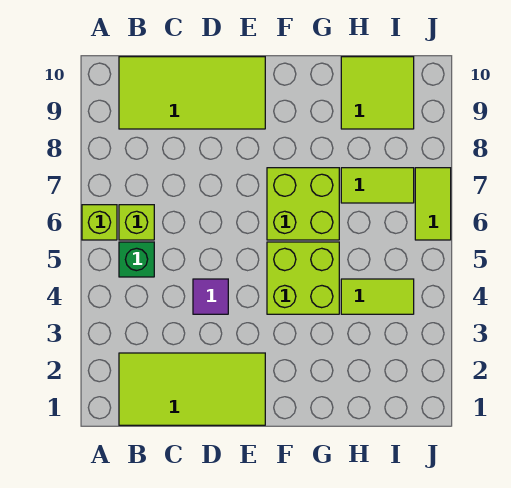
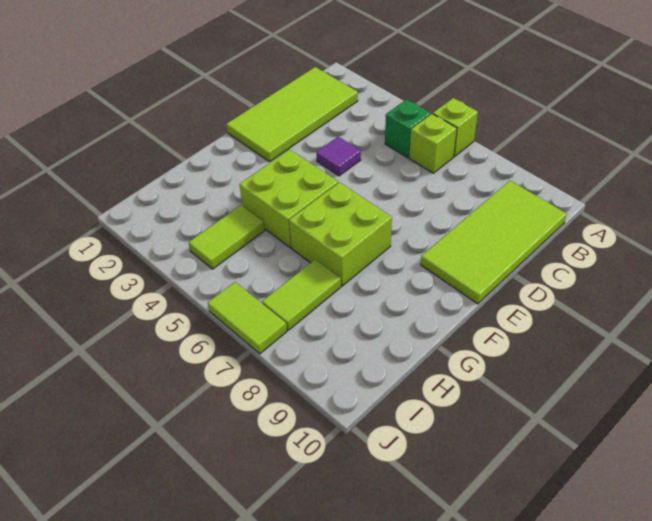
lime tile H9:I10 level 1 -> none

